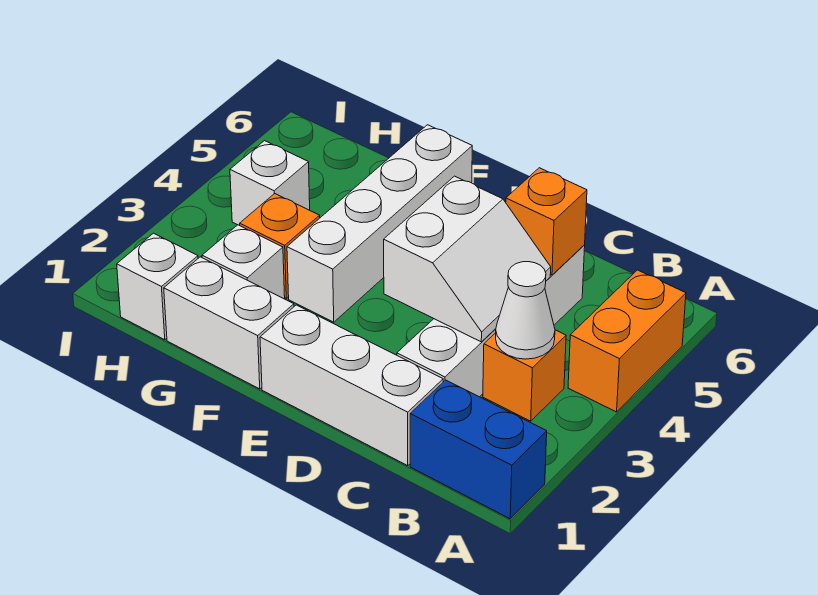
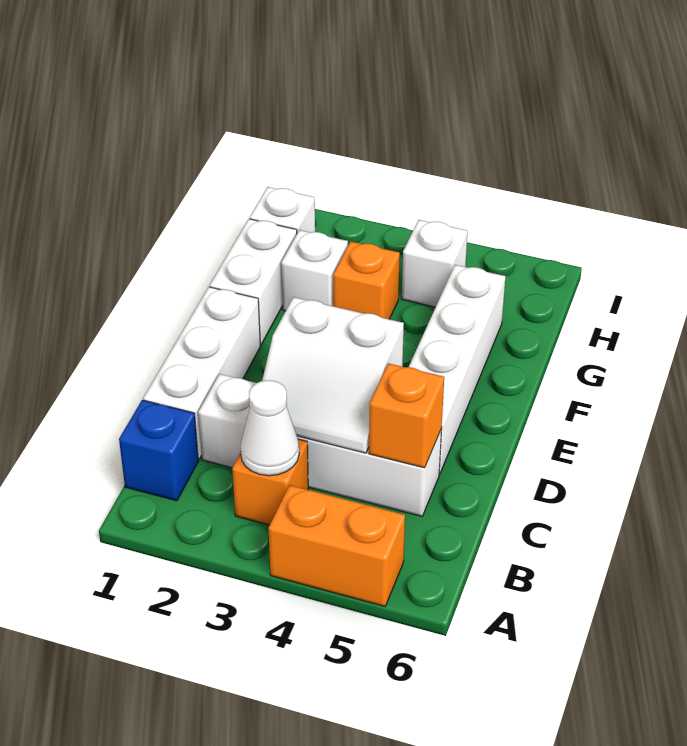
blue brick A1:B1 level 1 -> blue brick B1 level 1
white brick F3:F6 level 1 -> white brick D5:G5 level 1

